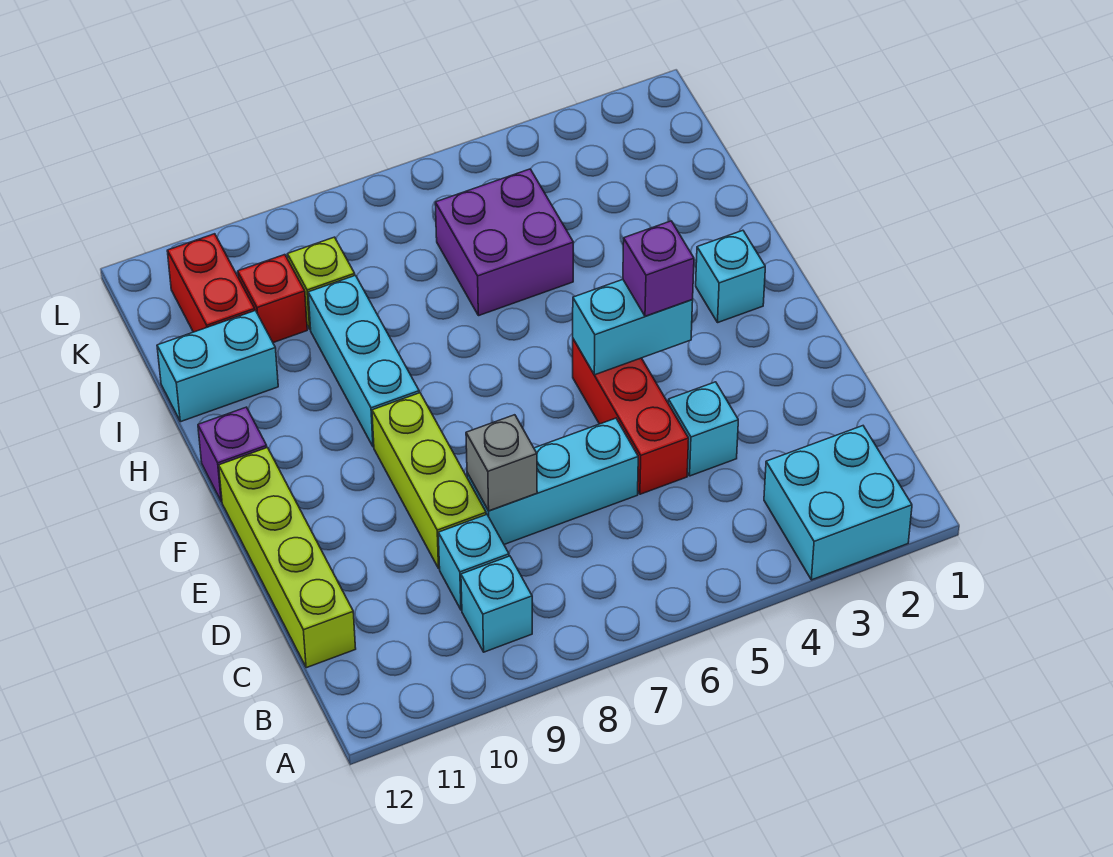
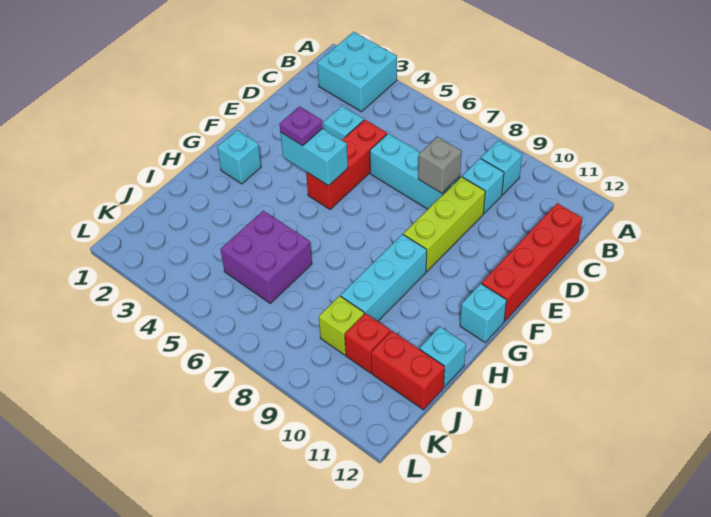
lime brick C12:F12 level 1 -> red brick C12:F12 level 1
purple brick F4 level 3 -> purple plate F4 level 3
purple brick G12 level 1 -> cyan brick G12 level 1
cyan brick I11:I12 level 1 -> cyan brick I12 level 1
red brick J11:K11 level 1 -> red brick J11:J12 level 1

